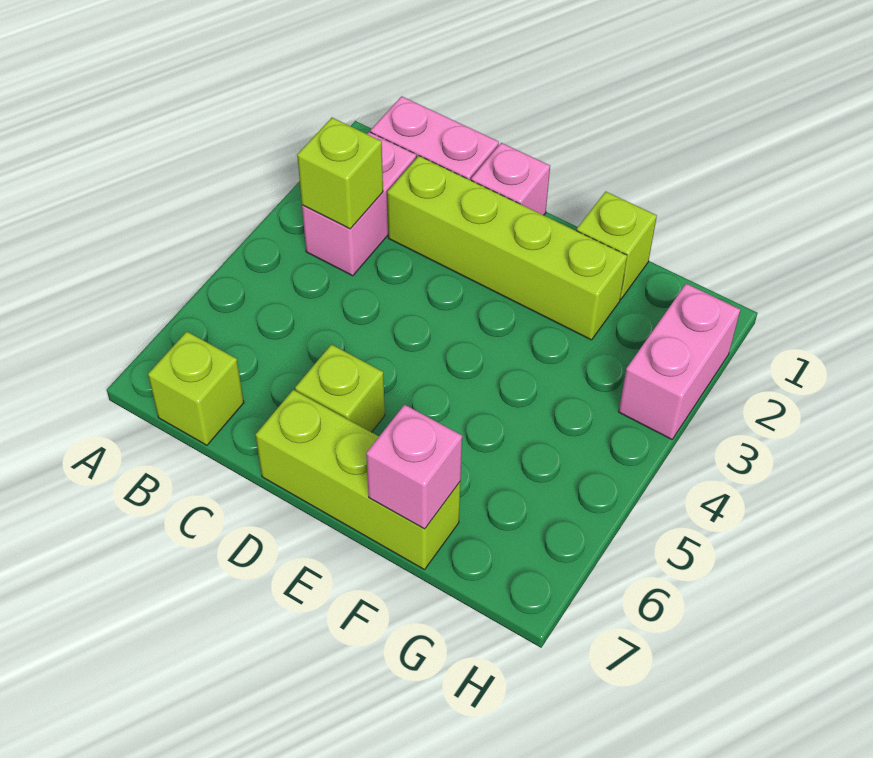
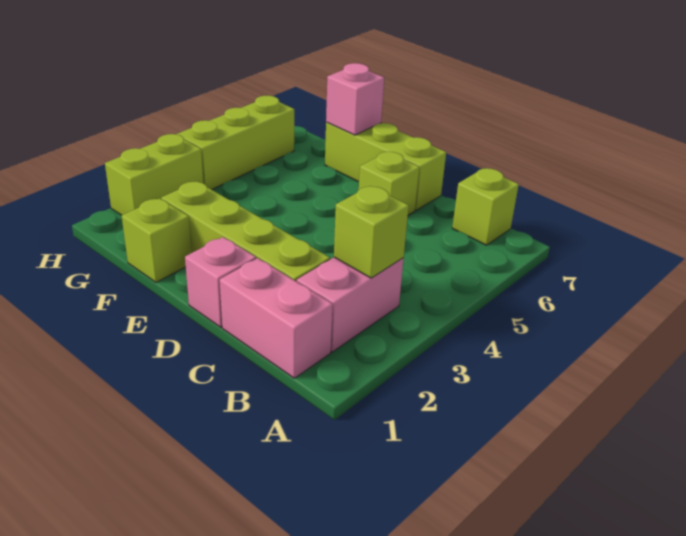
pink brick H2:H3 level 1 -> lime brick H2:H3 level 1
none -> lime brick H4:H6 level 1

